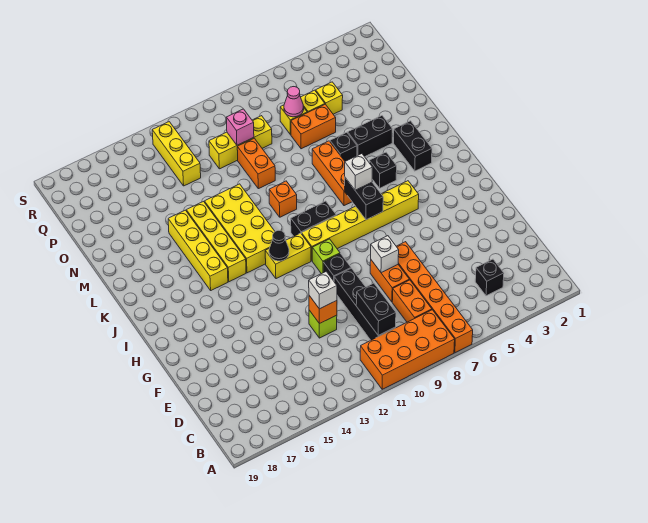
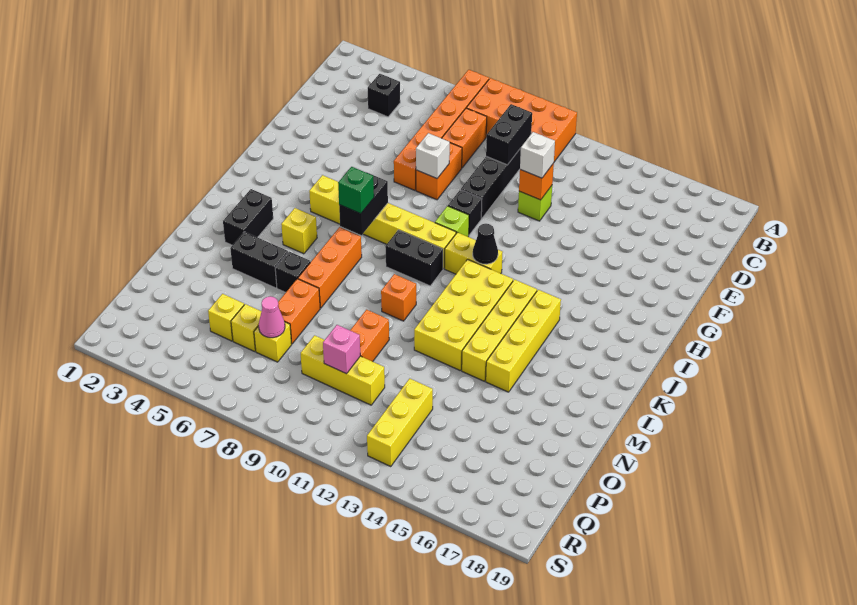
white brick J7 level 3 -> green brick J7 level 3
black brick K5 level 1 -> yellow brick K5 level 1
orange brick O6:O7 level 1 -> orange brick N7:O7 level 1

